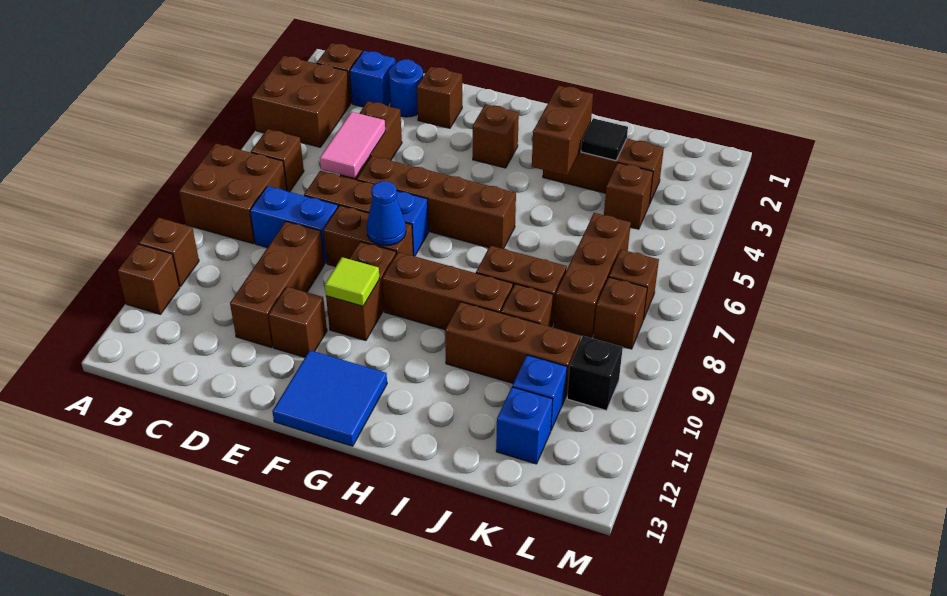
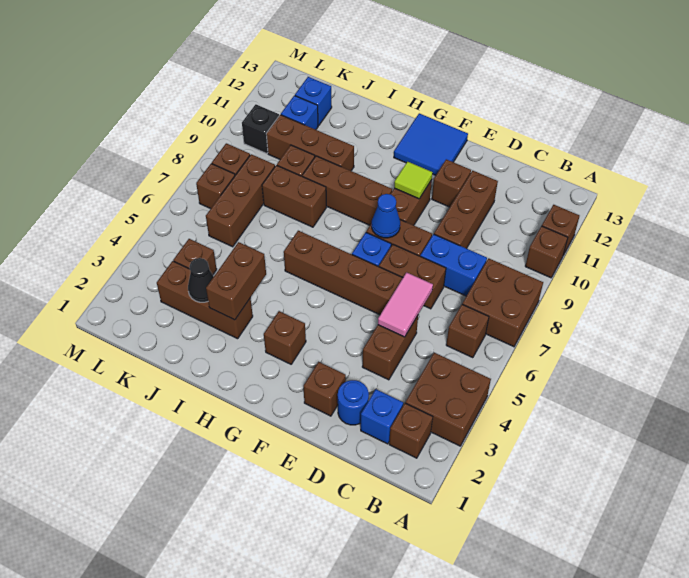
black tile J3 level 2 -> black cone J3 level 2

